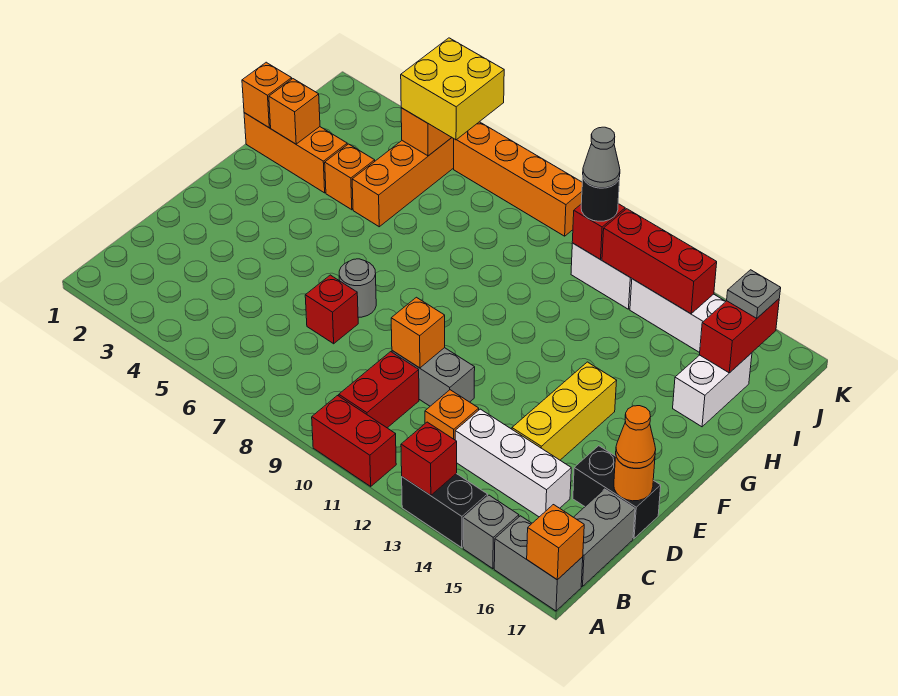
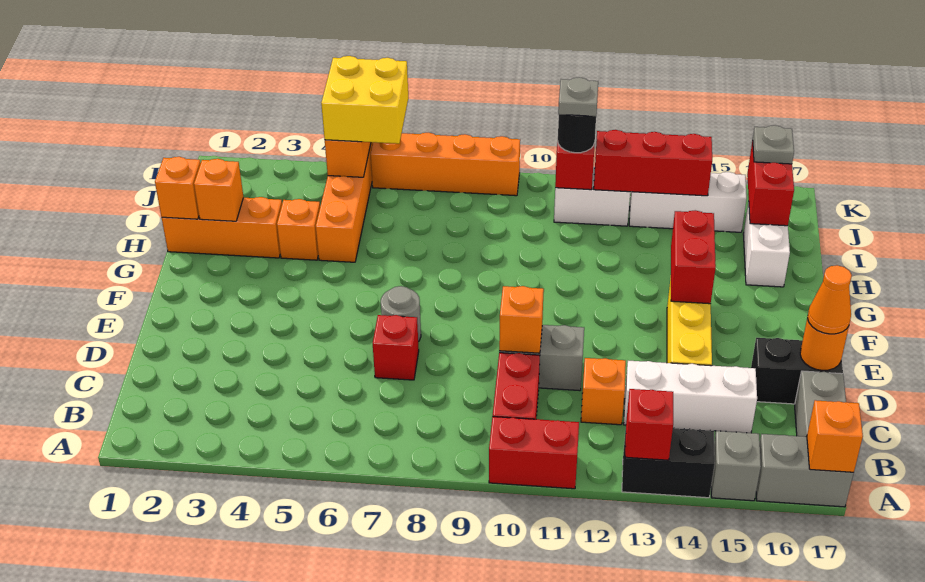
none -> red brick F14:G14 level 2
grey cone J11 level 4 -> grey plate J11 level 4

